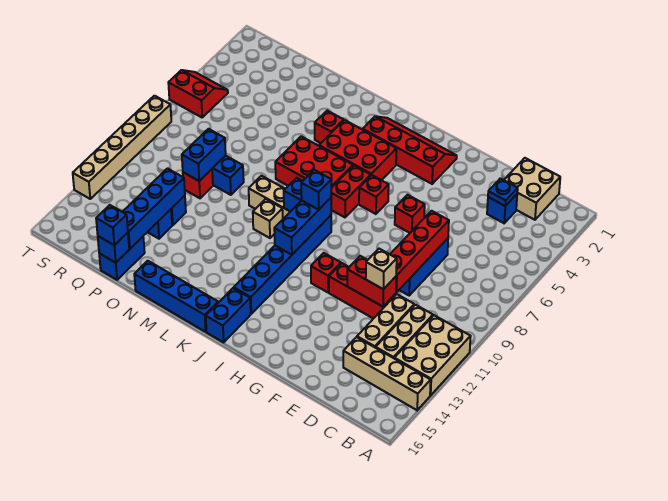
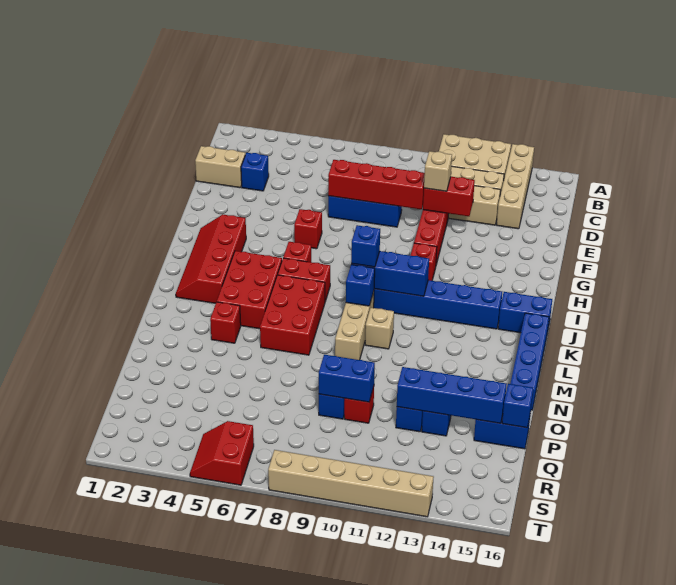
tan brick C1:D2 level 1 -> tan brick D1:D2 level 1
blue plate D3 level 2 -> none
red brick E11:F11 level 2 -> red brick E11:E12 level 2
blue brick P16 level 3 -> none

